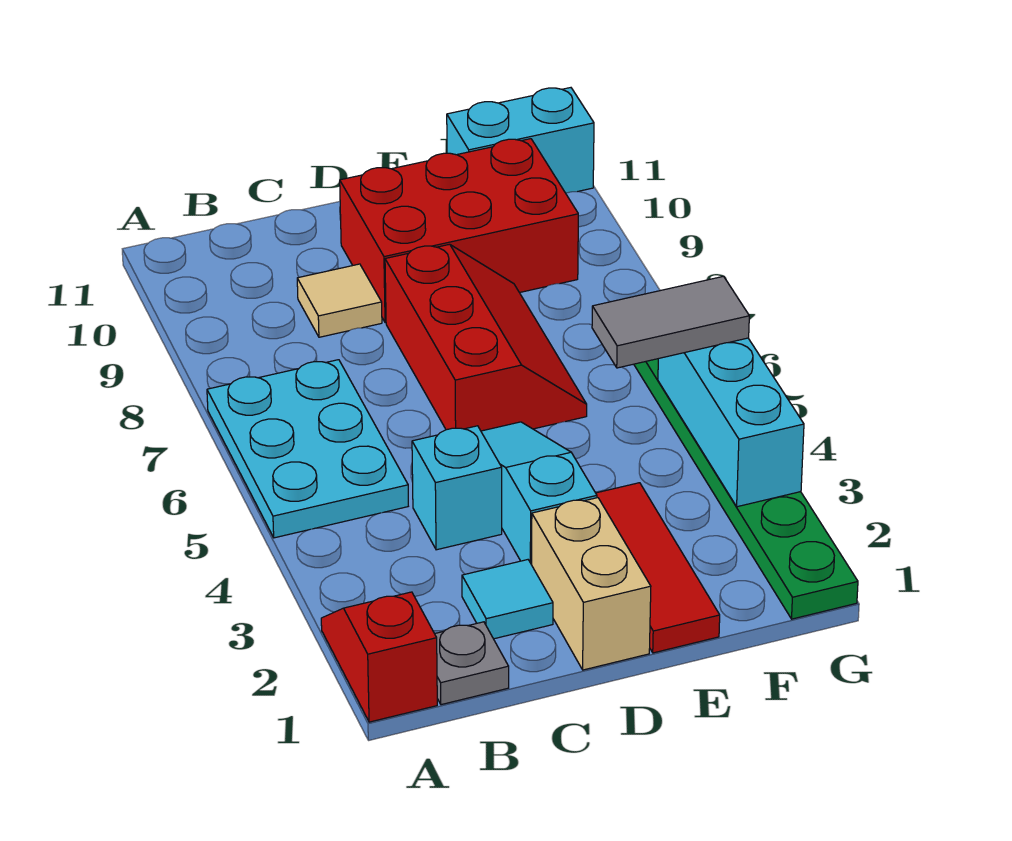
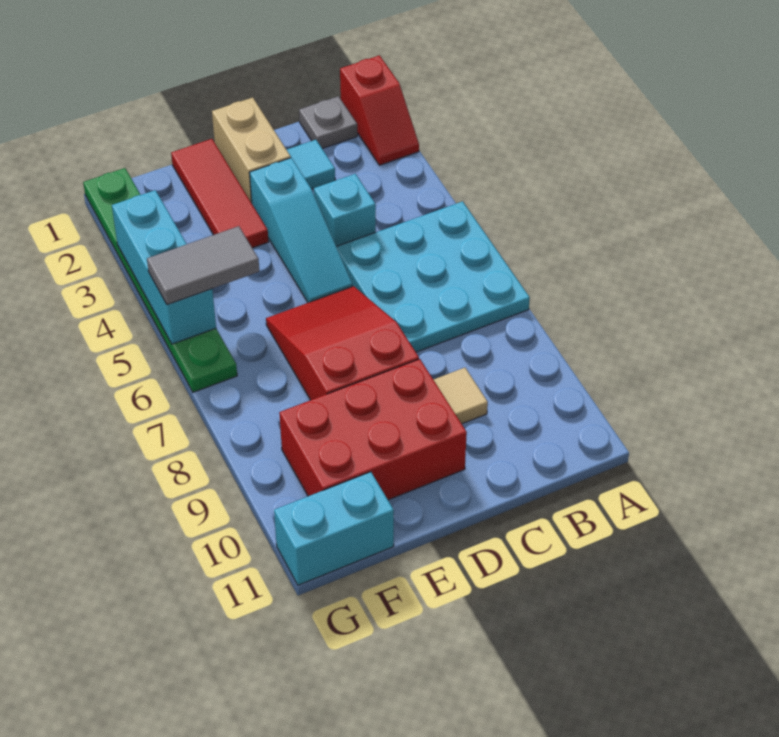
cyan plate A5:B7 level 1 -> cyan plate A5:C7 level 1
red slope D6:E8 level 1 top D -> red slope D6:E8 level 1 top 8

